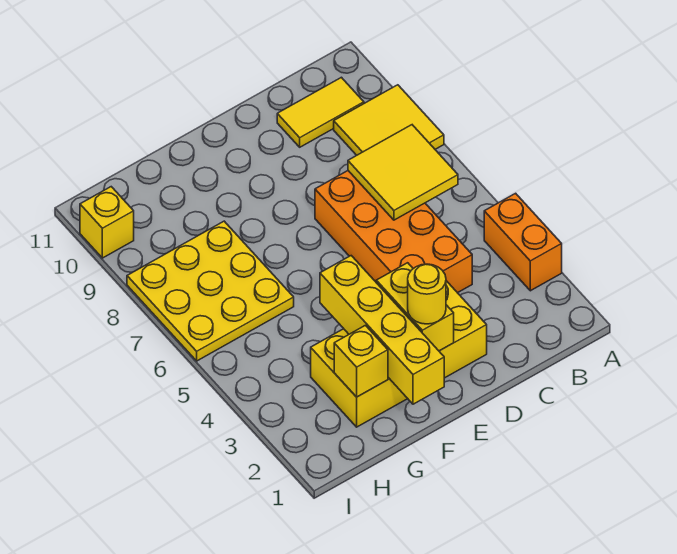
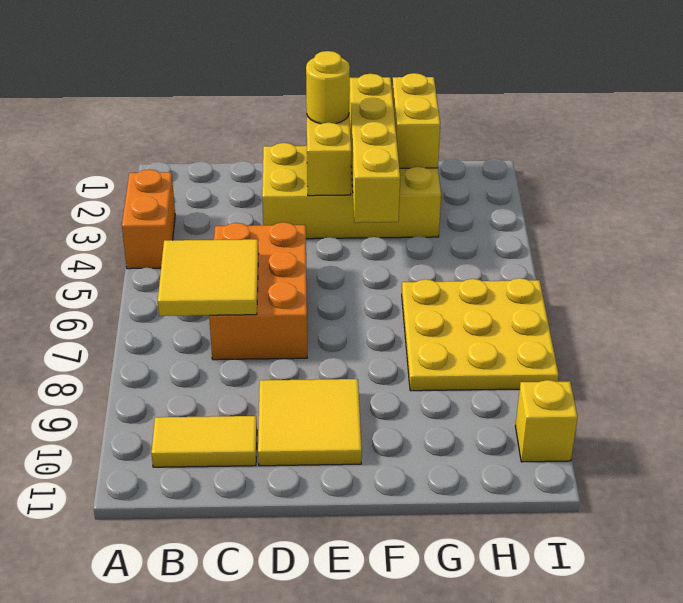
yellow tile A8:B9 level 1 -> yellow tile D9:E10 level 1
orange brick C4:D7 level 1 -> orange brick C5:D7 level 1
yellow brick G2 level 2 -> yellow brick G1:G2 level 2

